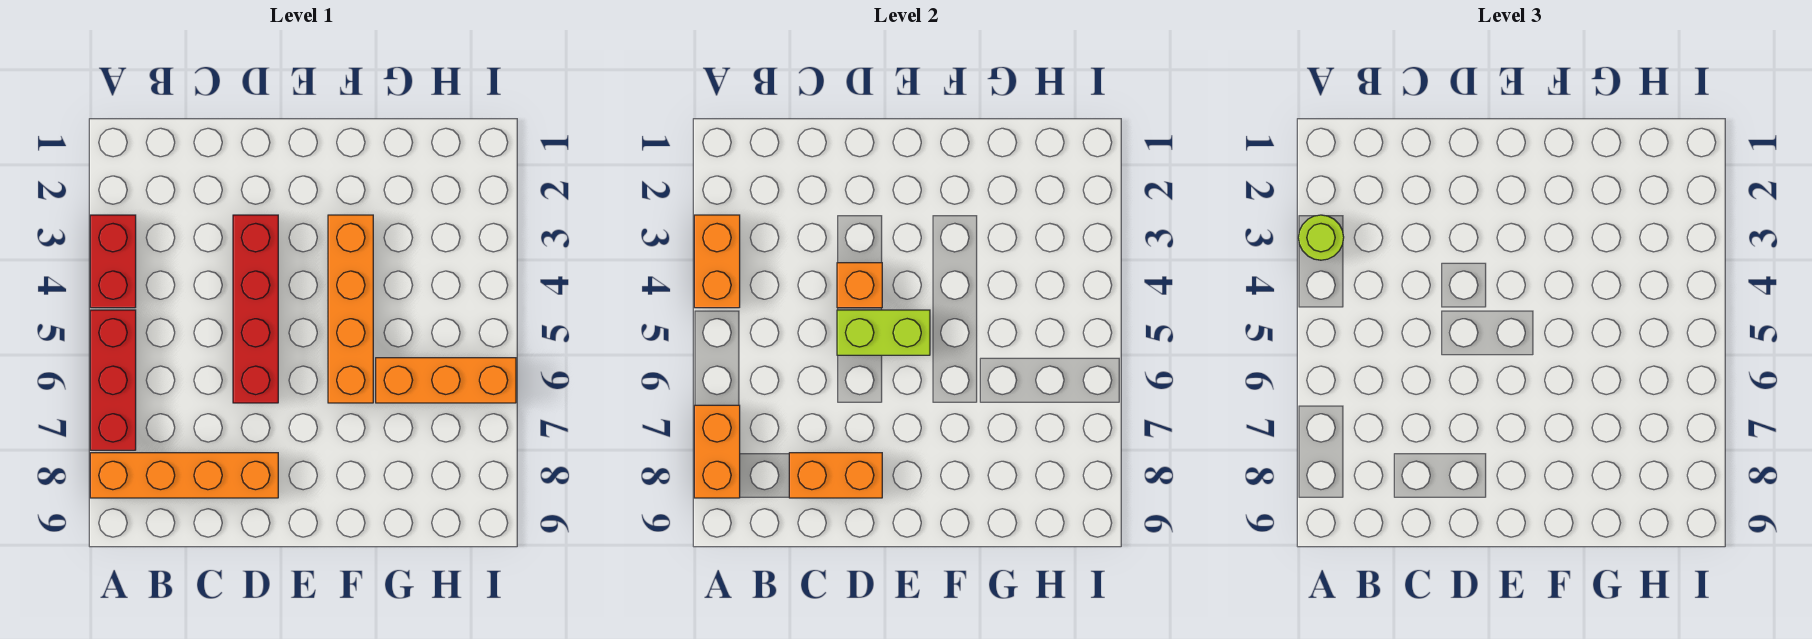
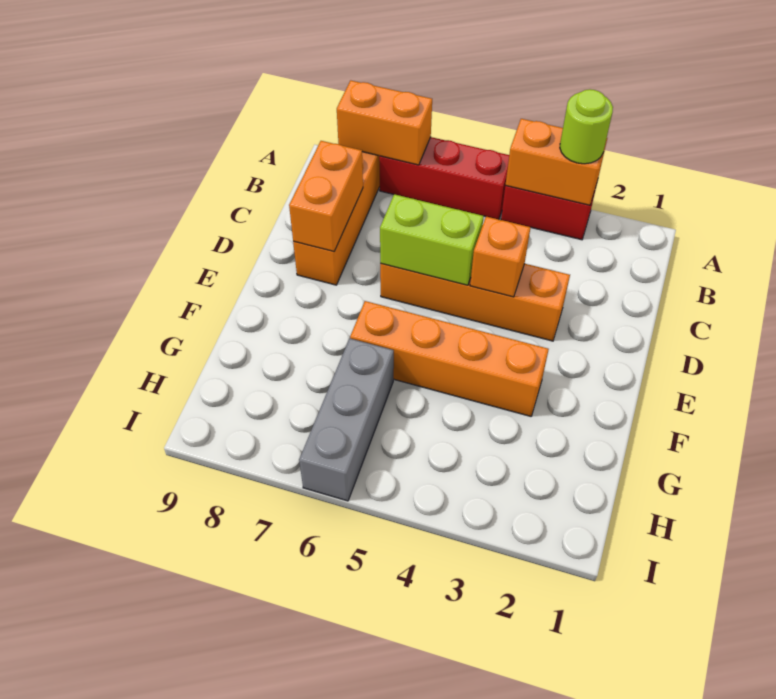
red brick D3:D6 level 1 -> orange brick D3:D6 level 1
lime brick D5:E5 level 2 -> lime brick D5:D6 level 2
orange brick G6:I6 level 1 -> grey brick G6:I6 level 1

